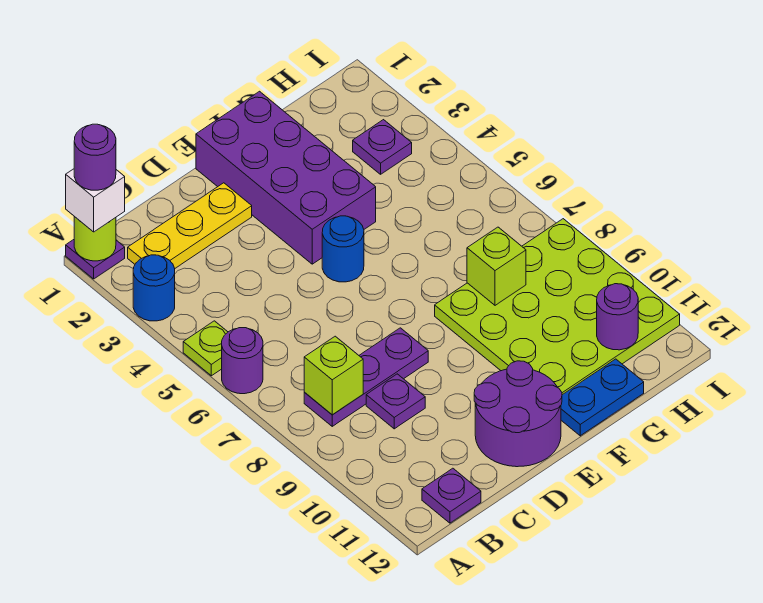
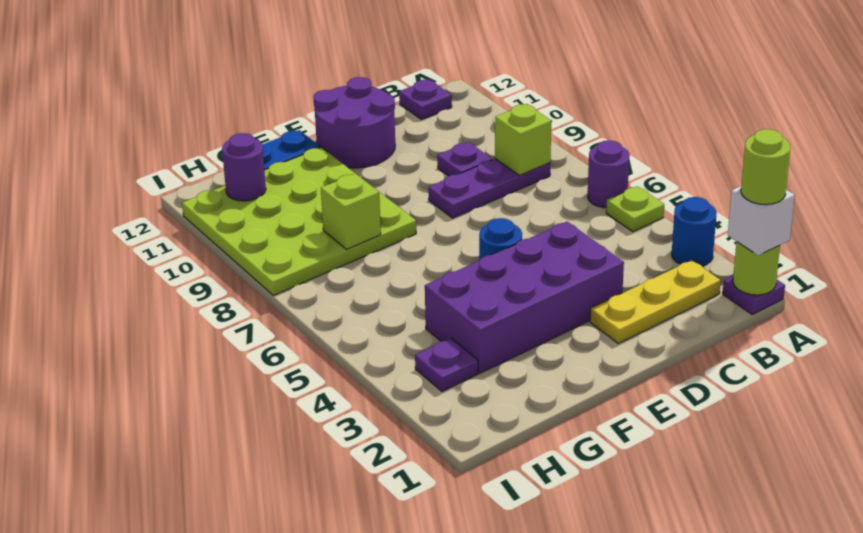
purple round brick A1 level 4 -> lime round brick A1 level 4
purple brick E1:F4 level 1 -> purple brick D3:G4 level 1

